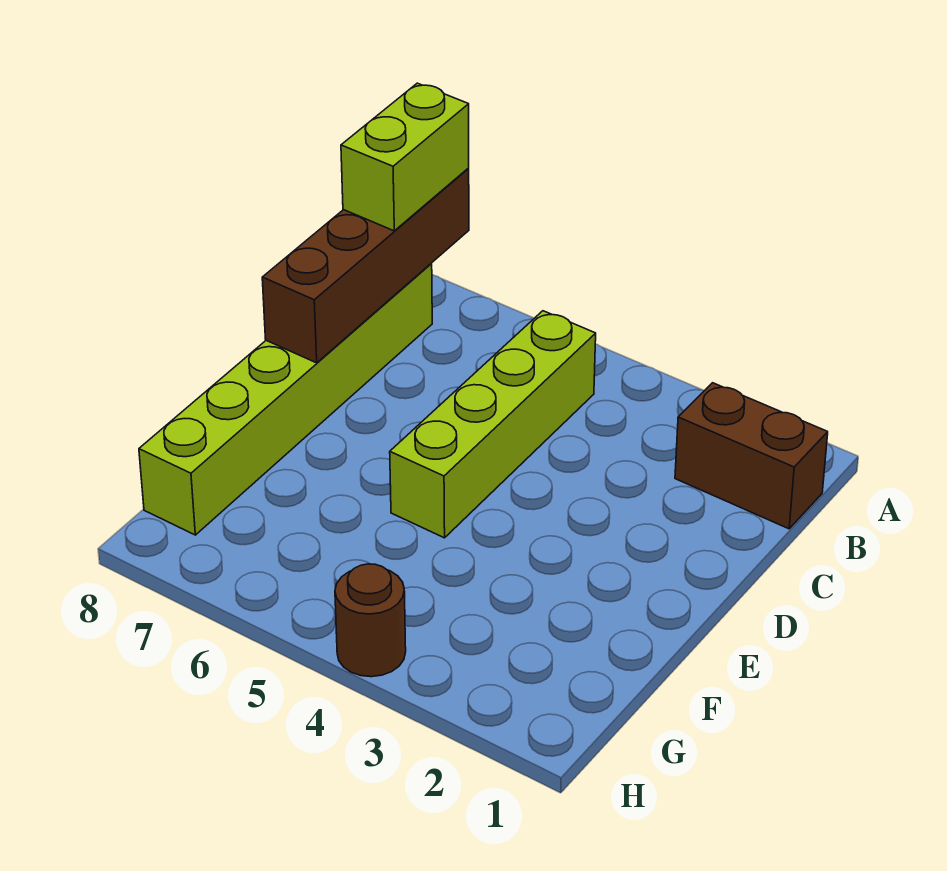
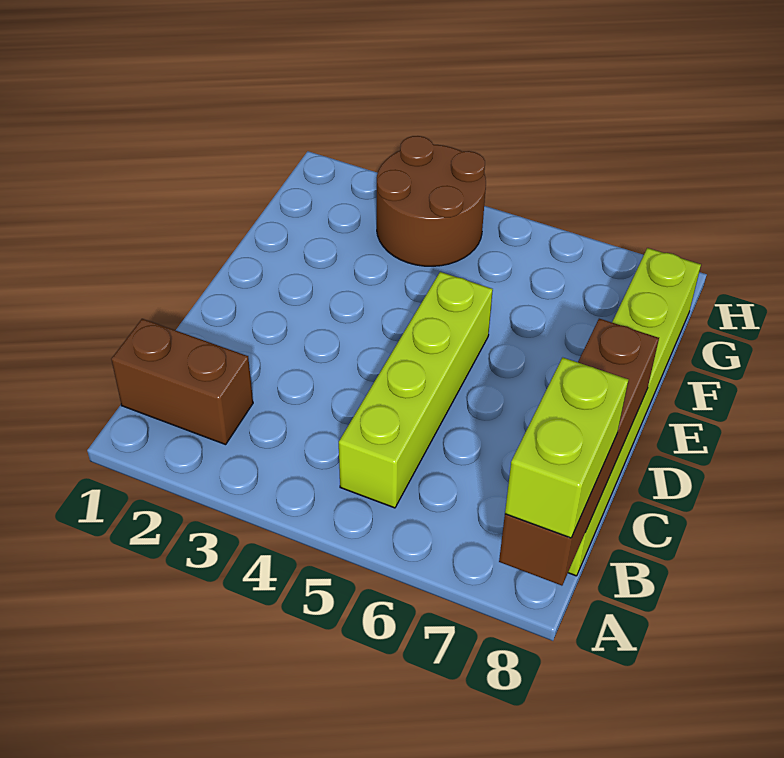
brown round brick H4 level 1 -> brown round brick G3:H4 level 1

